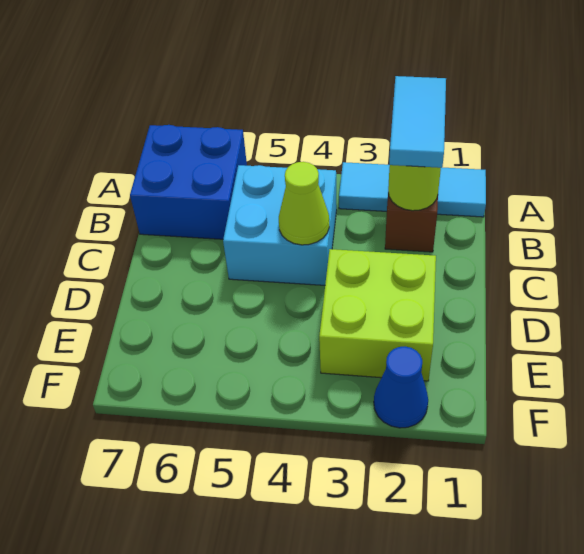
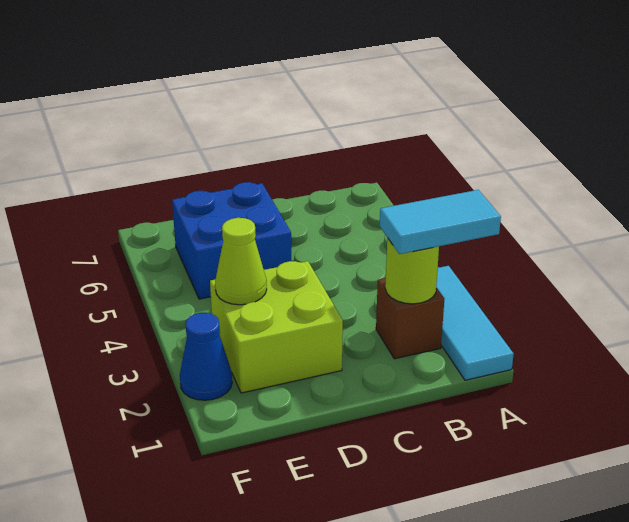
blue brick A6:B7 level 1 -> blue brick D5:E6 level 1
cyan brick B4:C5 level 1 -> none
lime cone C4 level 2 -> lime cone E3 level 2

